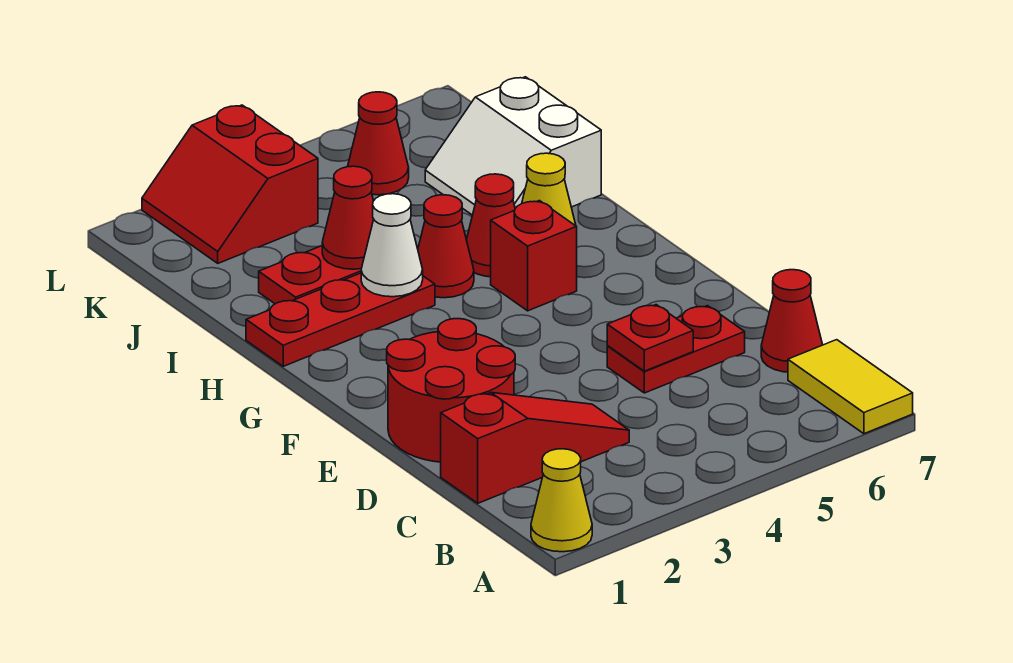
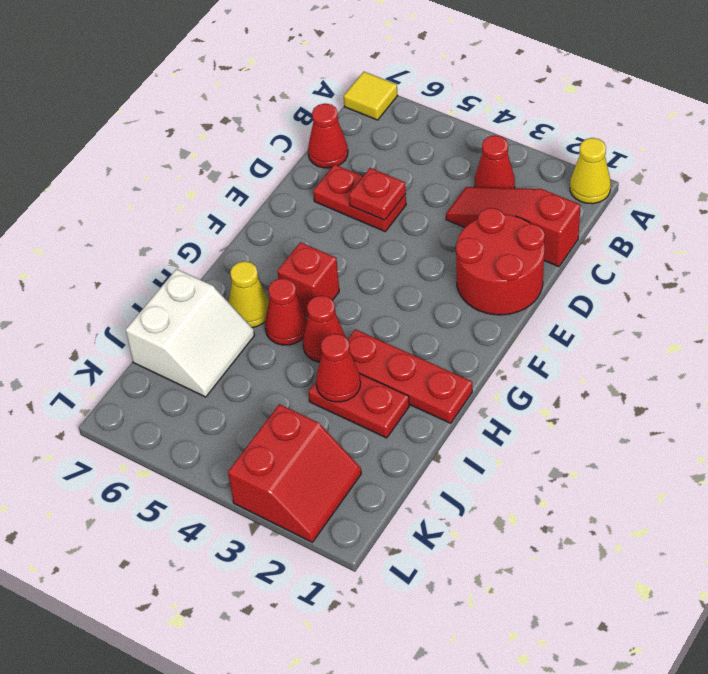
yellow tile A7:B7 level 1 -> yellow tile A7 level 1
white cone H3 level 2 -> none
red cone K5 level 1 -> red cone B3 level 1

